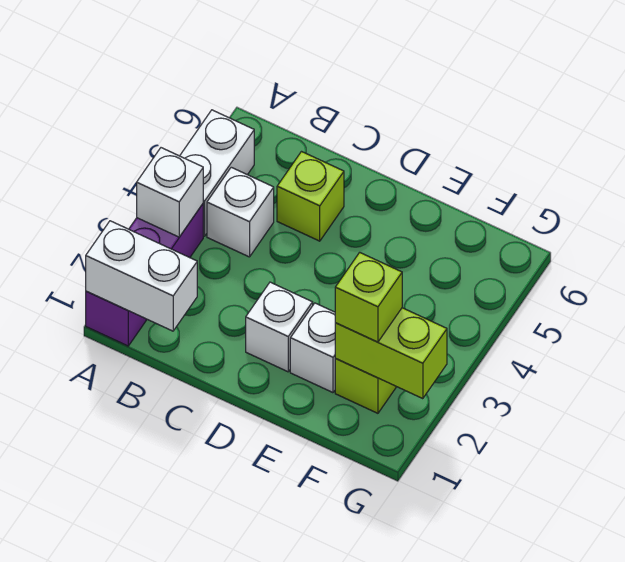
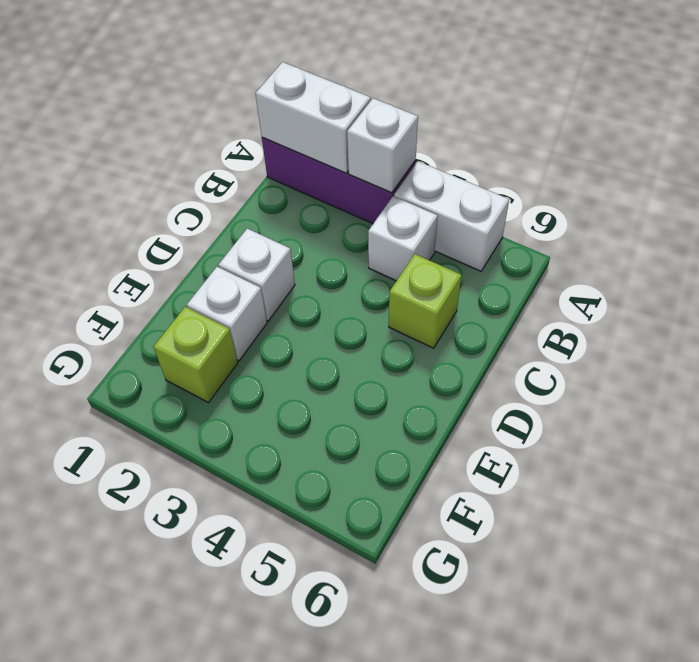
white brick A1:B1 level 2 -> white brick A1:A2 level 2
lime brick F2:G2 level 2 -> none
lime brick F2 level 3 -> none

